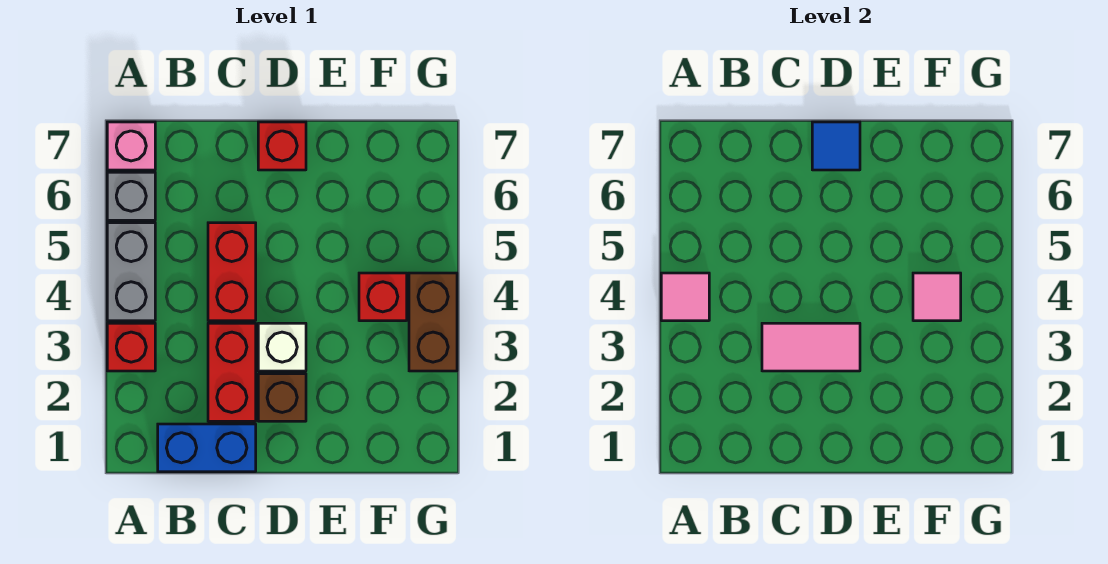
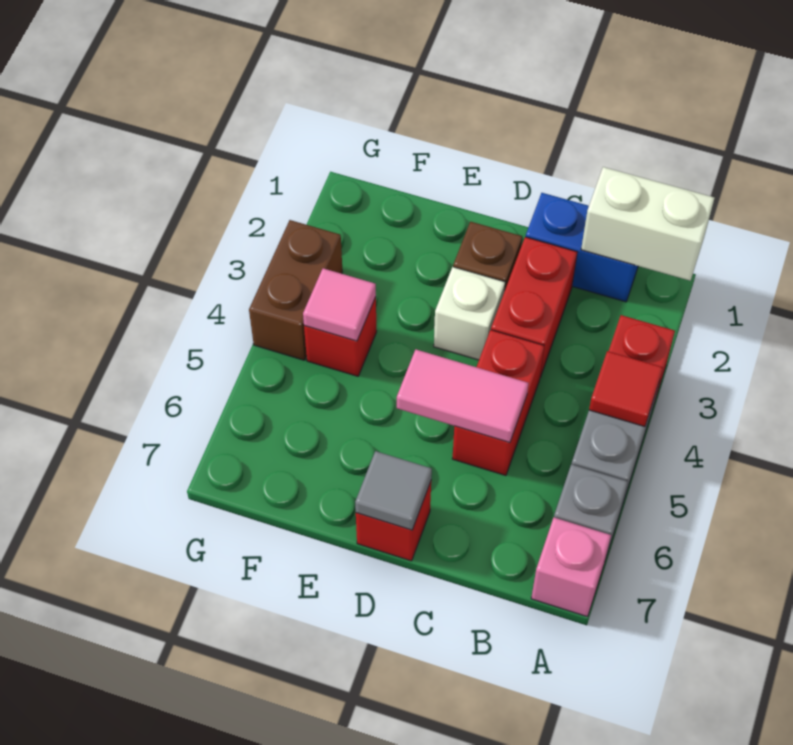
none -> white brick A1:B1 level 2
pink tile A4 level 2 -> red tile A4 level 2
pink tile C3:D3 level 2 -> pink tile C5:D5 level 2
blue tile D7 level 2 -> grey tile D7 level 2

